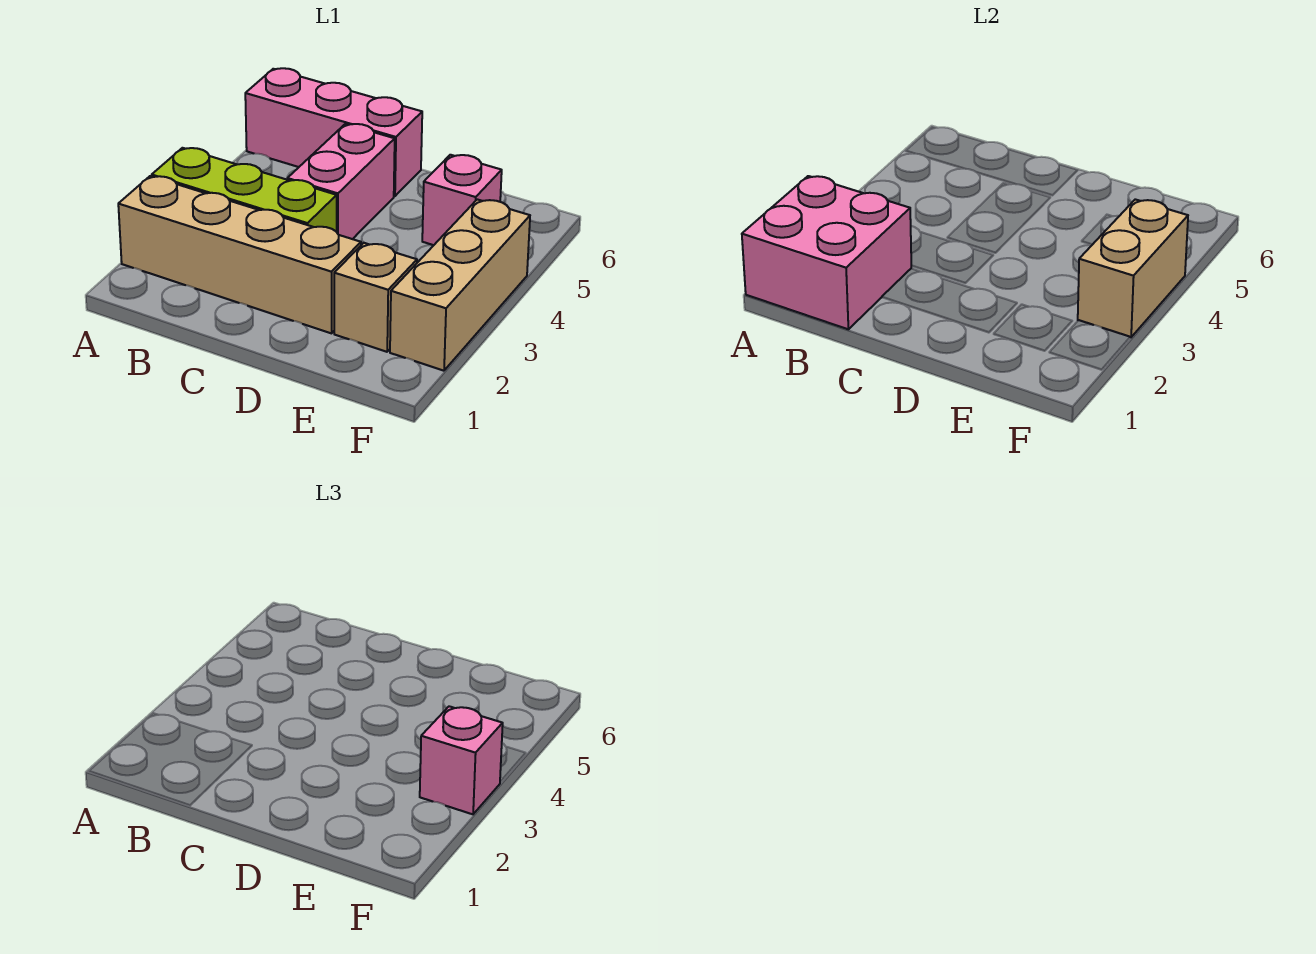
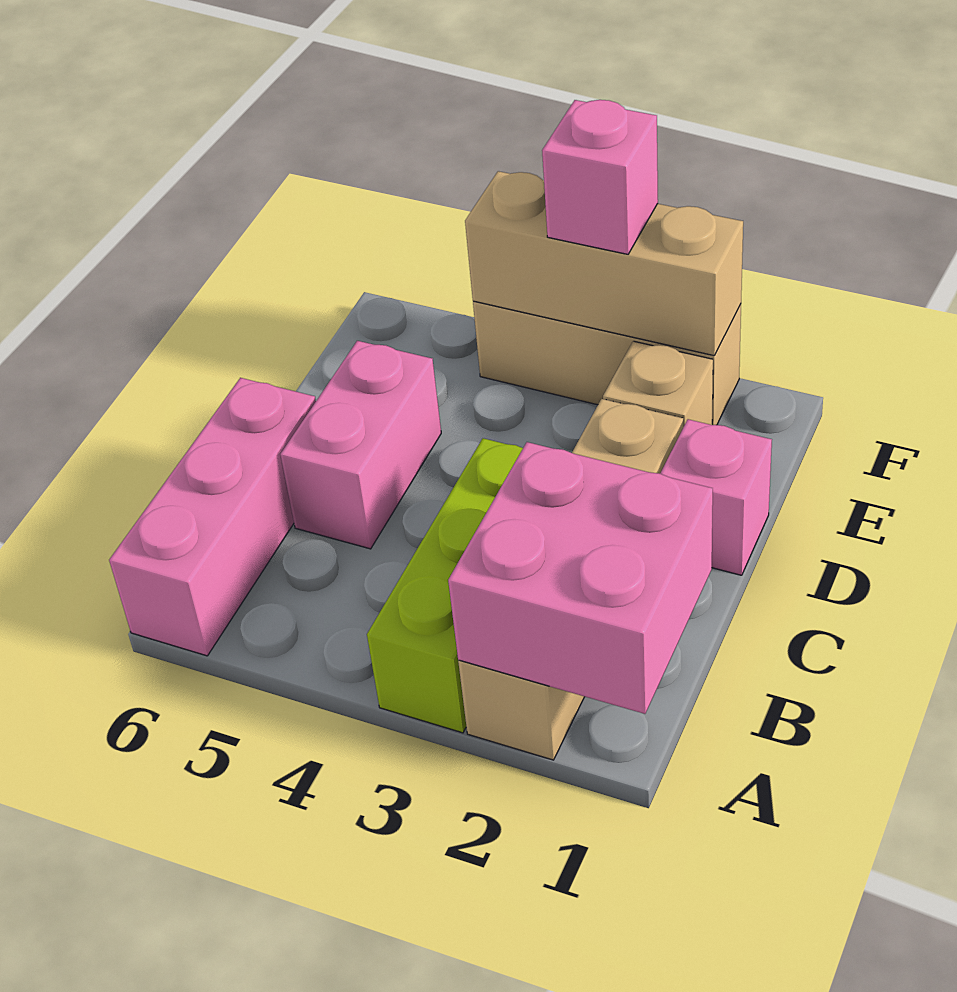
pink brick C4:C5 level 1 -> pink brick C5:D5 level 1
pink brick E5 level 1 -> pink brick D1 level 1
tan brick F3:F4 level 2 -> tan brick F2:F4 level 2

